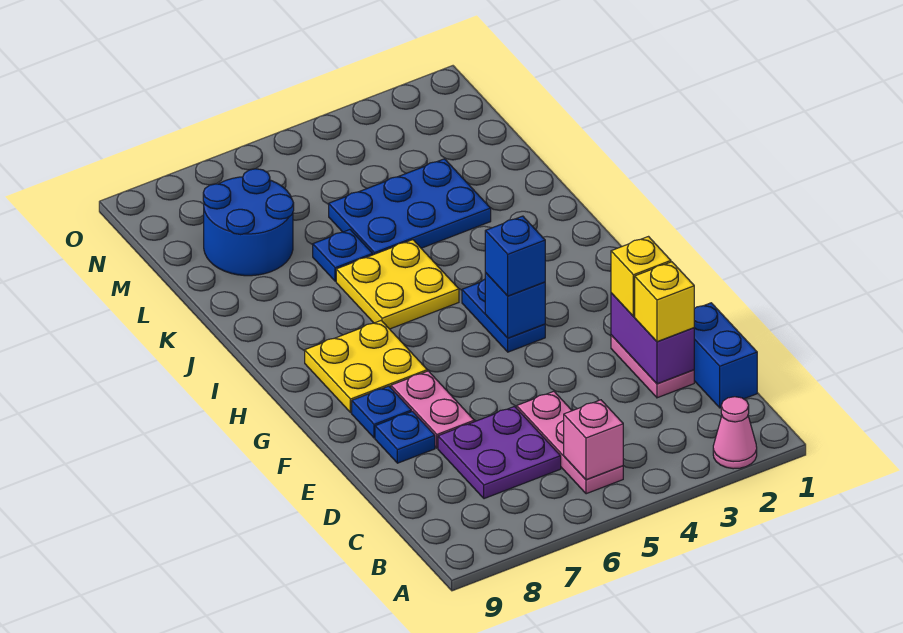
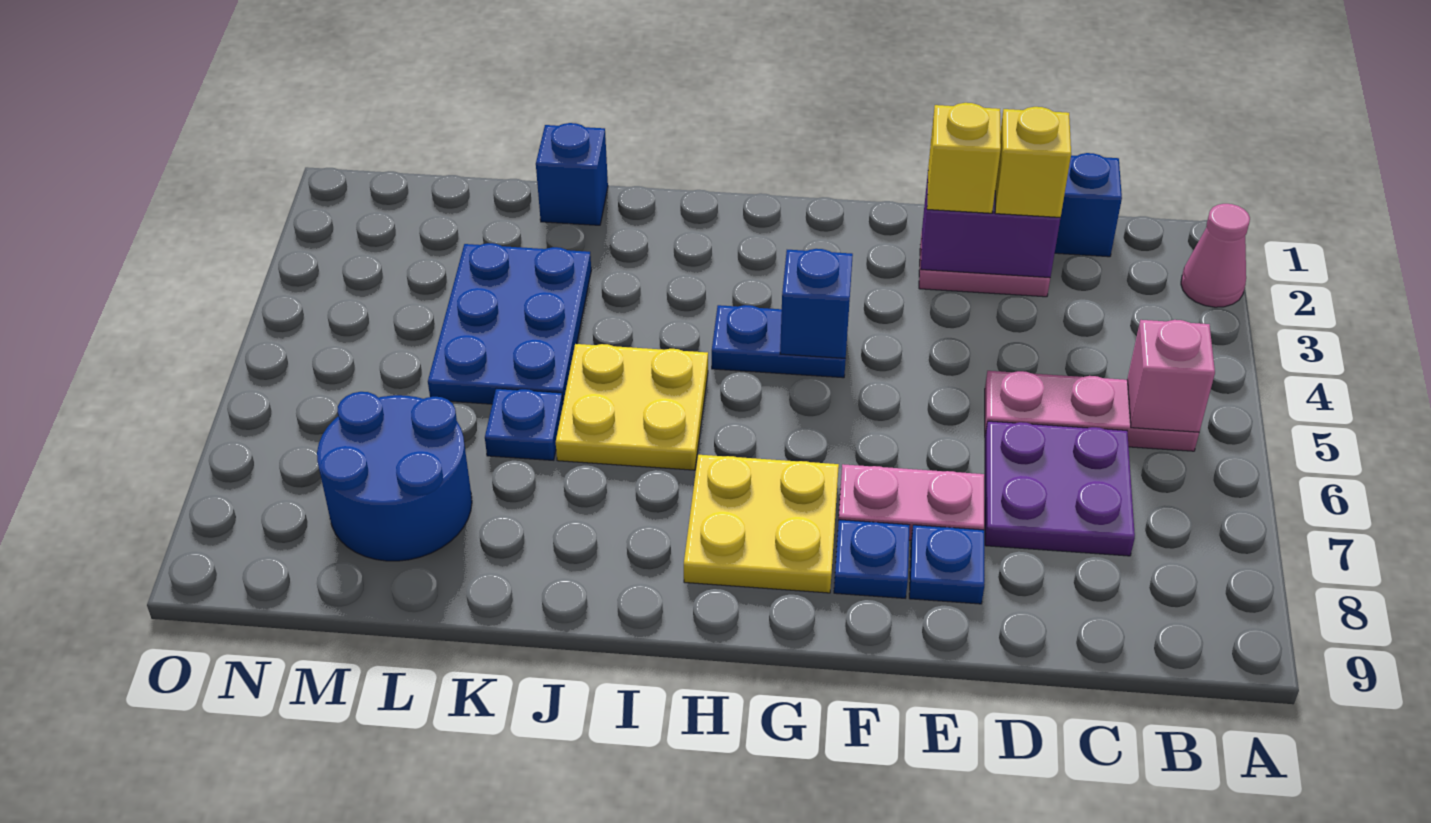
blue brick G4 level 3 -> blue brick K1 level 1

